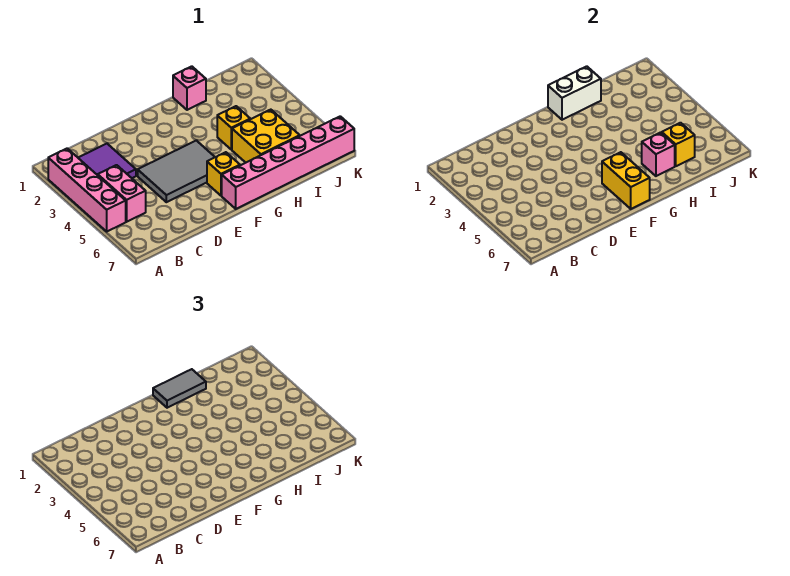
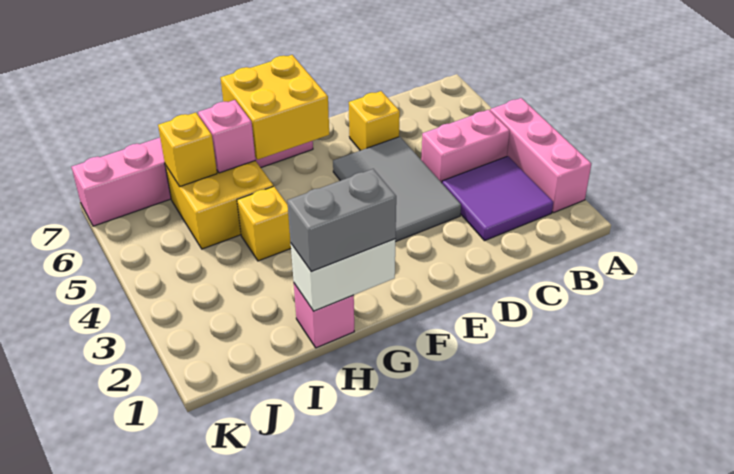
pink brick A2:A5 level 1 -> pink brick A2:A4 level 1
pink brick B4:B5 level 1 -> pink brick B4:C4 level 1
grey tile D4:F5 level 1 -> grey tile D3:E5 level 1
yellow brick F6 level 1 -> yellow brick D6 level 1
yellow brick F6:F7 level 2 -> yellow brick F6:G7 level 2
grey tile G1:H1 level 3 -> grey brick G1:H1 level 3

